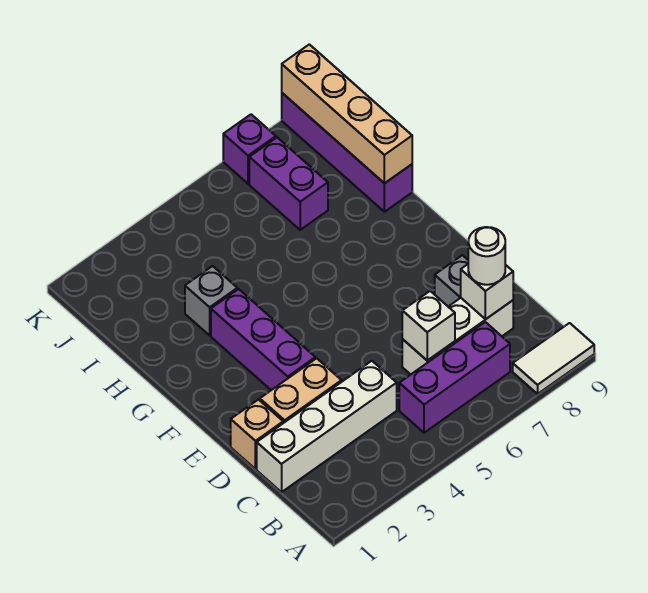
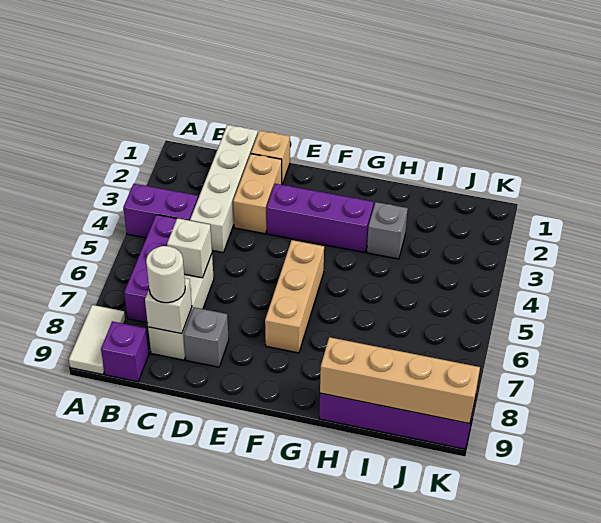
none -> tan brick F5:F7 level 1
purple brick I7:J7 level 1 -> purple brick A4:B4 level 1
purple brick K7 level 1 -> purple brick B9 level 1

